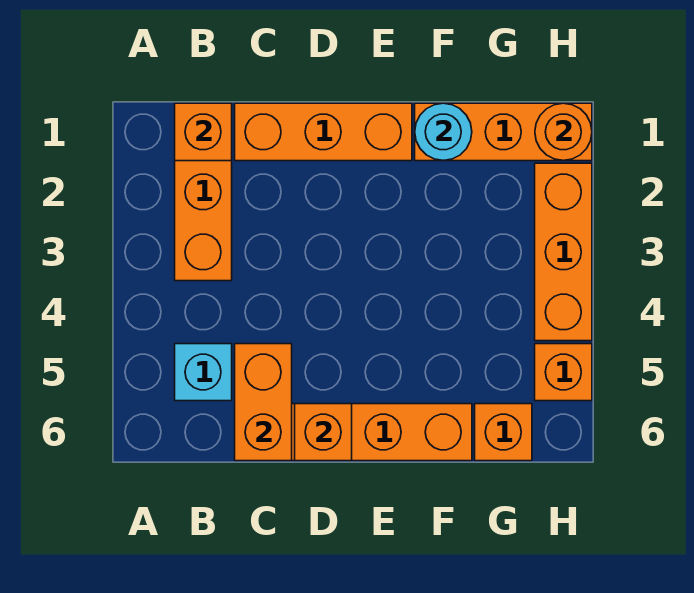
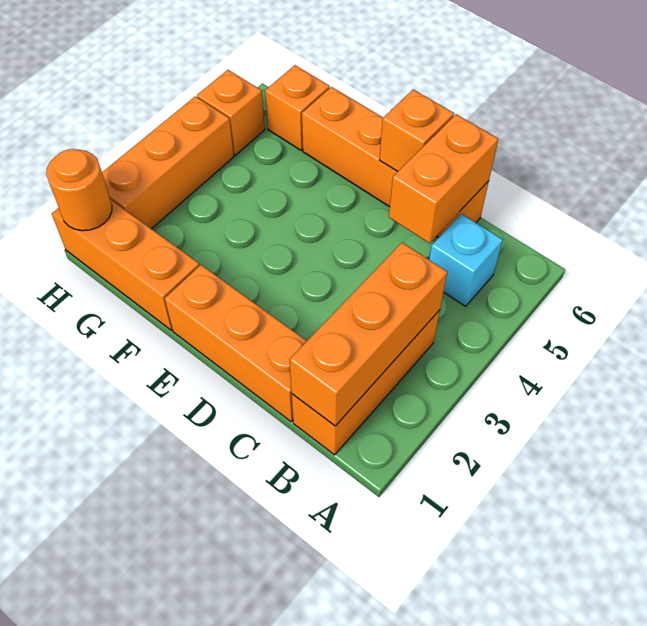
orange brick B1 level 2 -> orange brick B1:B3 level 2
cyan round brick F1 level 2 -> none

